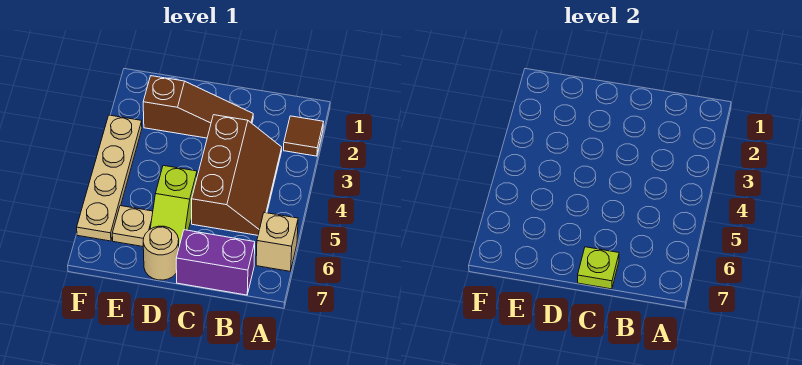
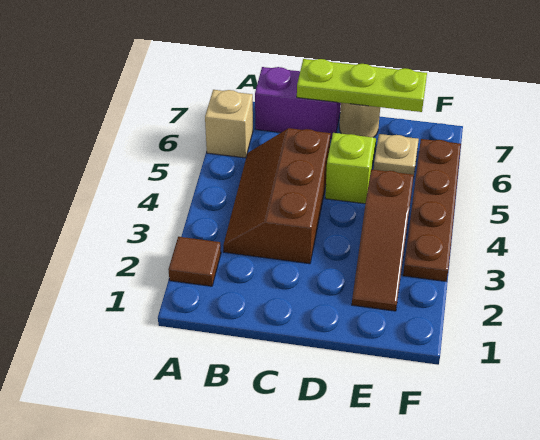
brown slope C2:E2 level 1 top E -> brown slope E2:E4 level 1 top 4
lime plate C7 level 2 -> lime plate C7:E7 level 2
tan plate F3:F6 level 1 -> brown plate F3:F6 level 1

